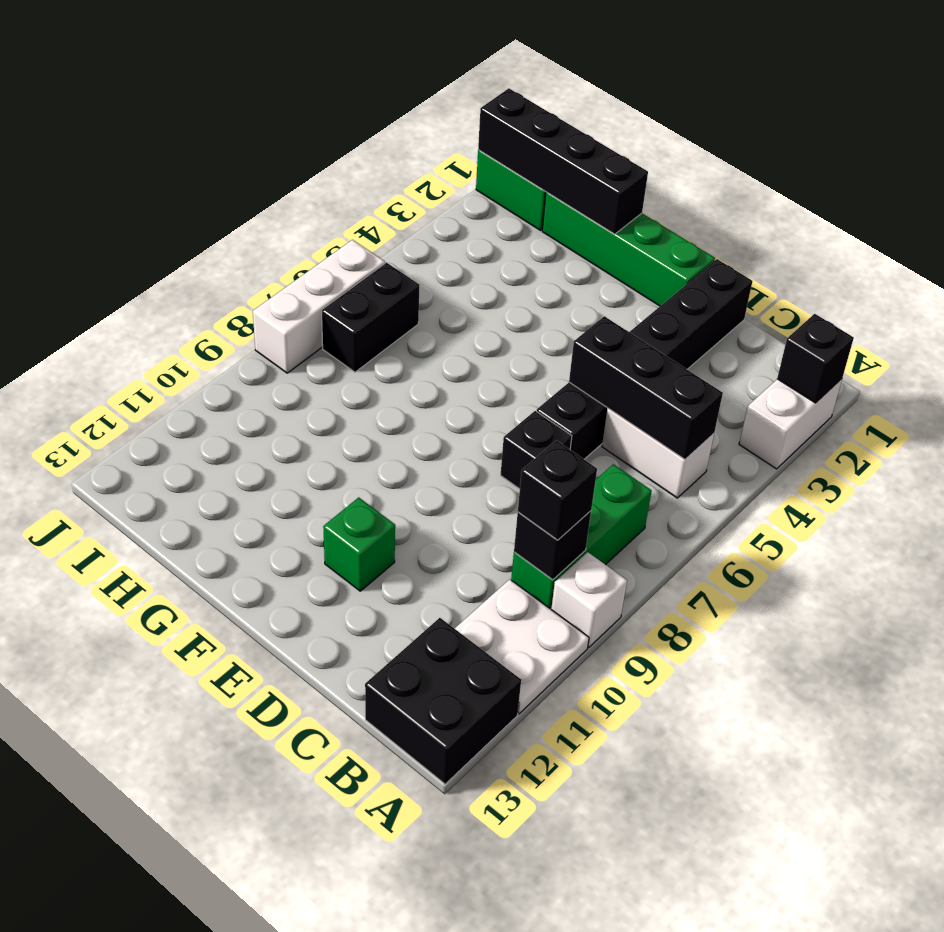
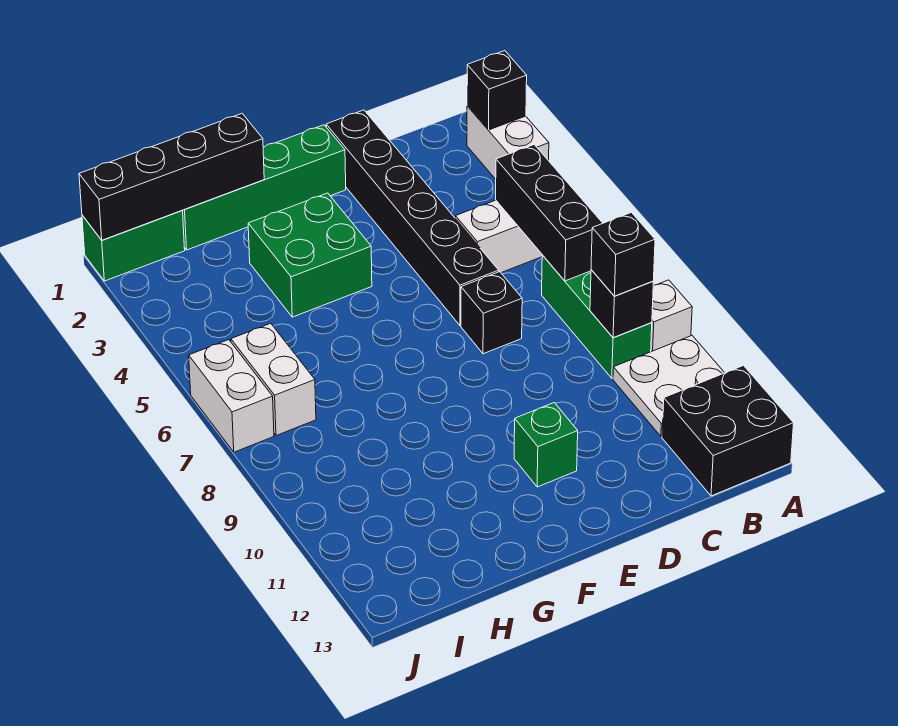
black brick B5:D5 level 2 -> black brick B5:B7 level 2
none -> green brick F3:G4 level 1
black brick I6:I7 level 1 -> white brick I6:I7 level 1
white brick J6:J8 level 1 -> white brick J6:J7 level 1

